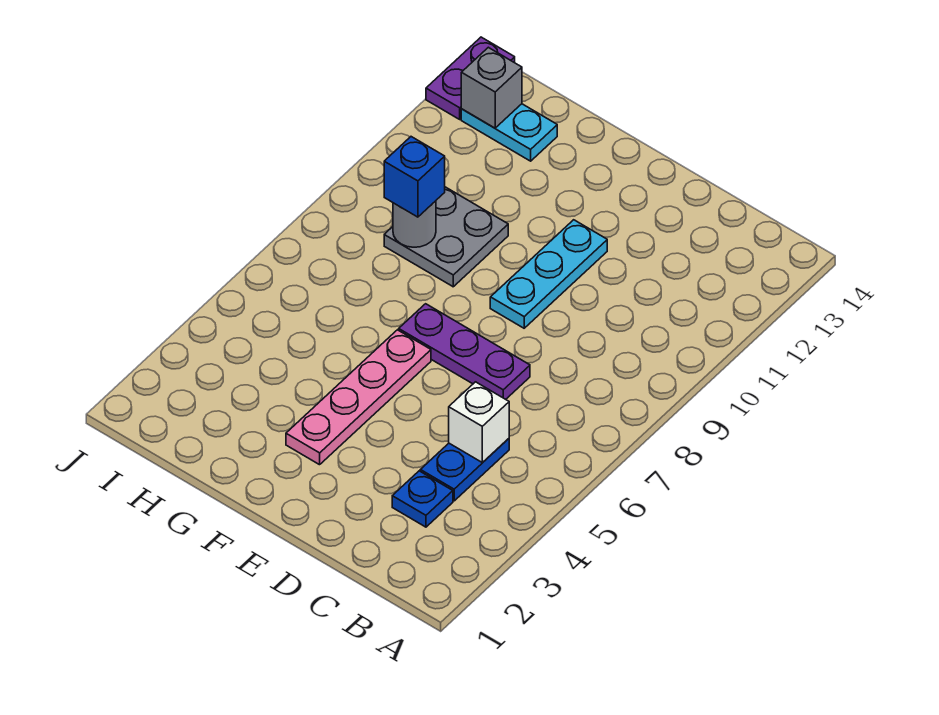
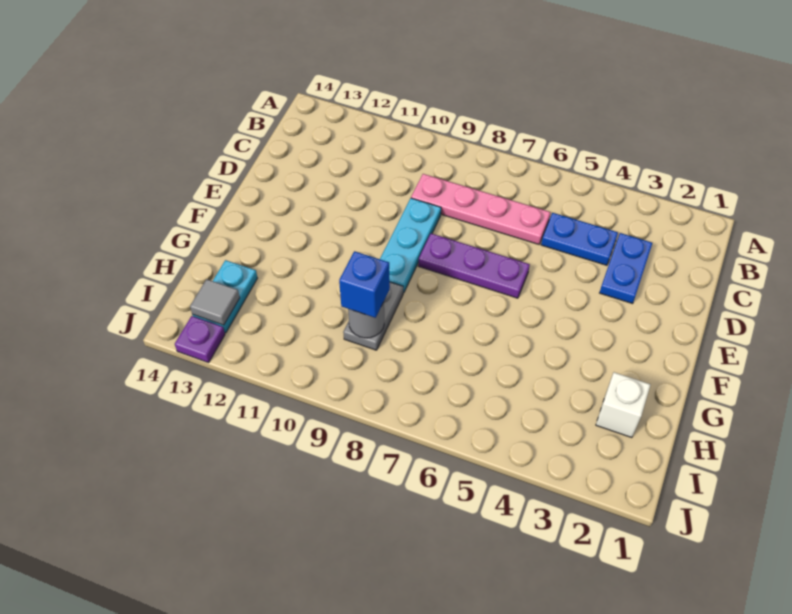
blue plate C3 level 1 -> blue plate C3:D3 level 1
white brick C5 level 2 -> white brick H2 level 1
purple plate D7:F7 level 1 -> purple plate E6:E8 level 1
cyan plate E9:E11 level 1 -> cyan plate D9:F9 level 1
pink plate F3:F6 level 1 -> pink plate C6:C9 level 1
grey plate G9:H10 level 1 -> grey plate G9:H9 level 1
grey brick I13 level 2 -> grey tile I13 level 2
purple plate J13:J14 level 1 -> purple plate J13 level 1

